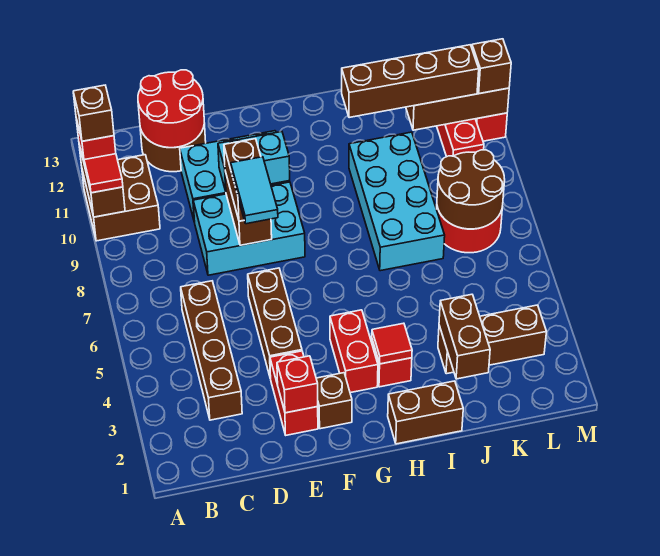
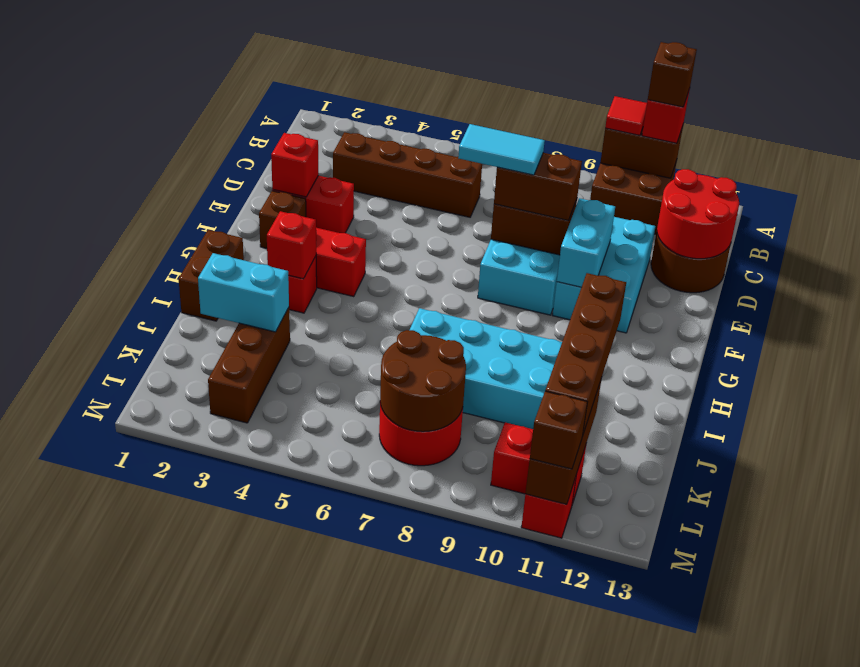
brown brick E4:E6 level 1 -> none
red tile H3 level 2 -> red brick H3 level 2
brown brick J2:J3 level 2 -> cyan brick J2:J3 level 2

